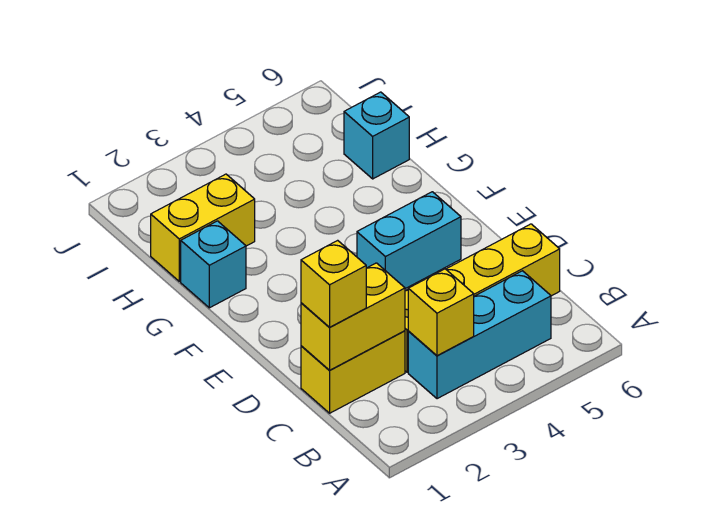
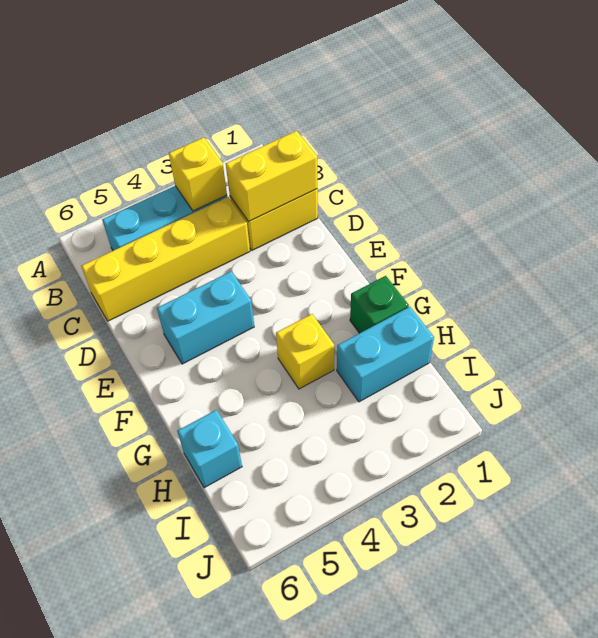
yellow brick C1 level 3 -> yellow brick G3 level 1
cyan brick G1 level 1 -> green brick G1 level 1
yellow brick H1:H2 level 1 -> cyan brick H1:H2 level 1

